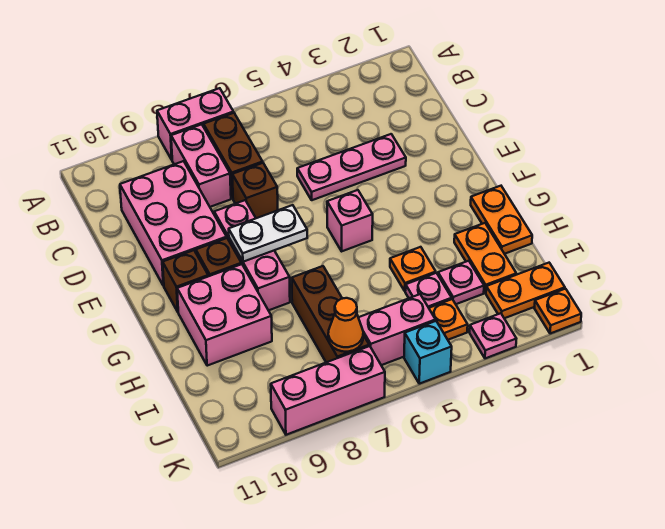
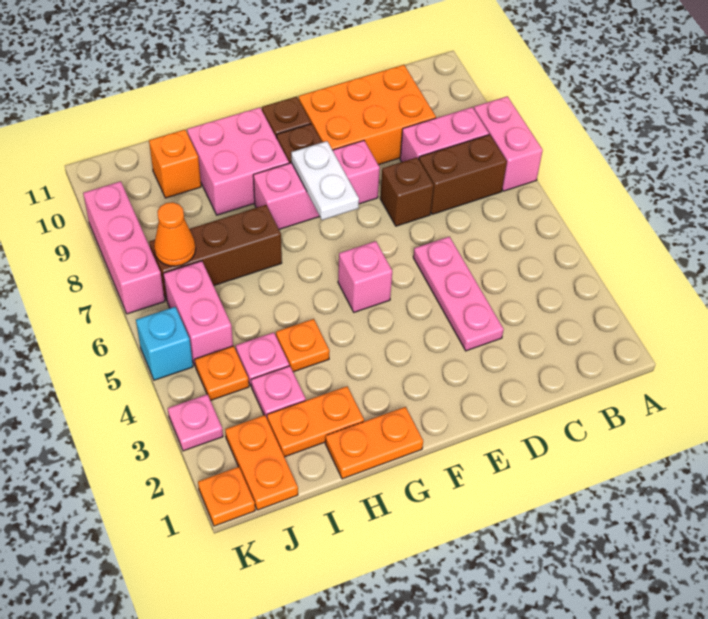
pink brick C9:E10 level 1 -> orange brick C9:E10 level 1
none -> orange brick I10 level 1

